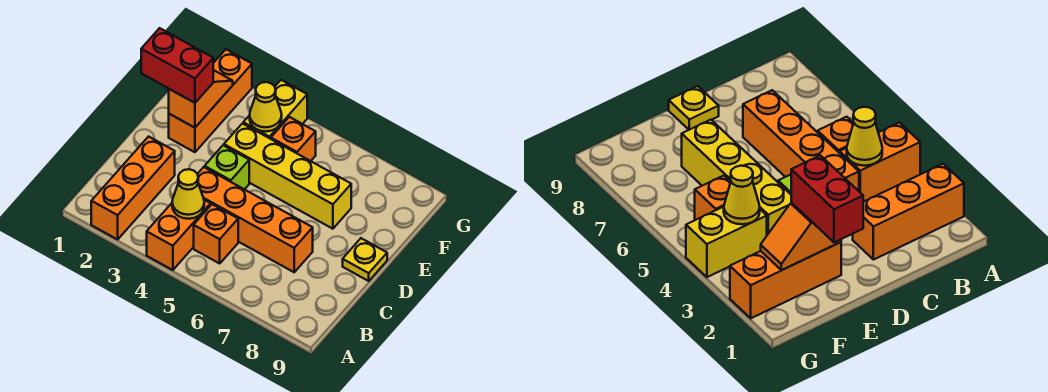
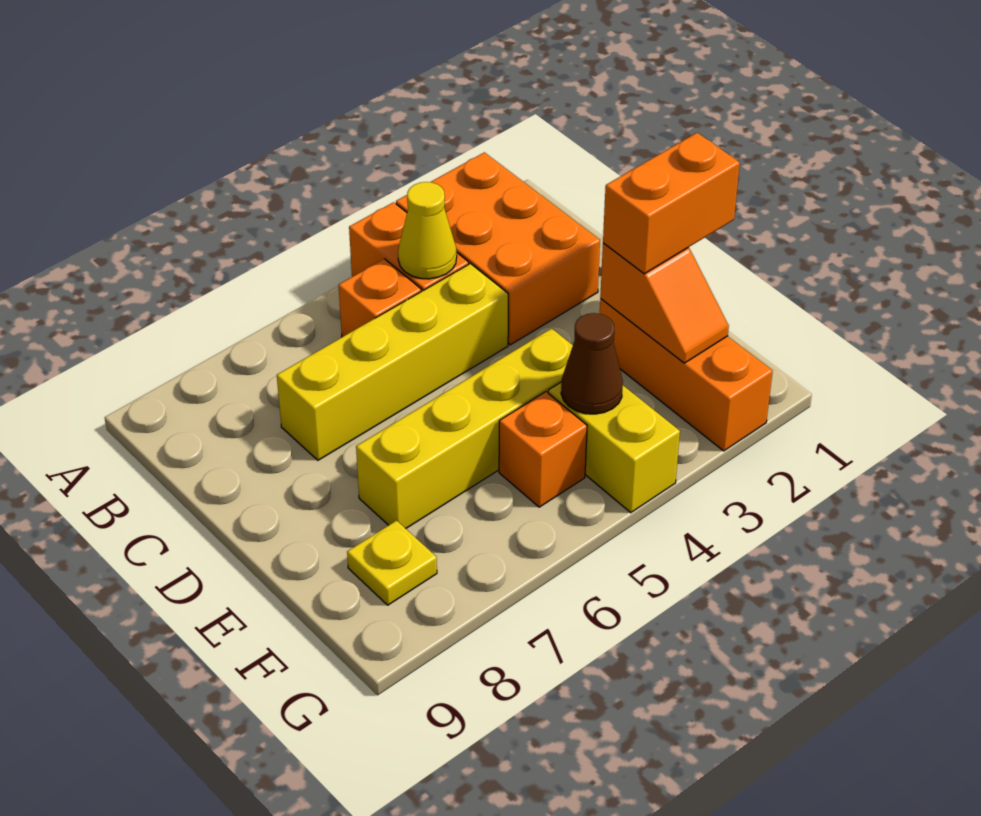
orange brick A2:C2 level 1 -> orange brick A2:C3 level 1
orange brick C4:C7 level 1 -> yellow brick C4:C7 level 1
lime brick D4 level 1 -> none
yellow plate D9 level 1 -> yellow plate F8 level 1
red brick E1:E2 level 3 -> orange brick E1:E2 level 3
yellow cone F4 level 2 -> brown cone F4 level 2

